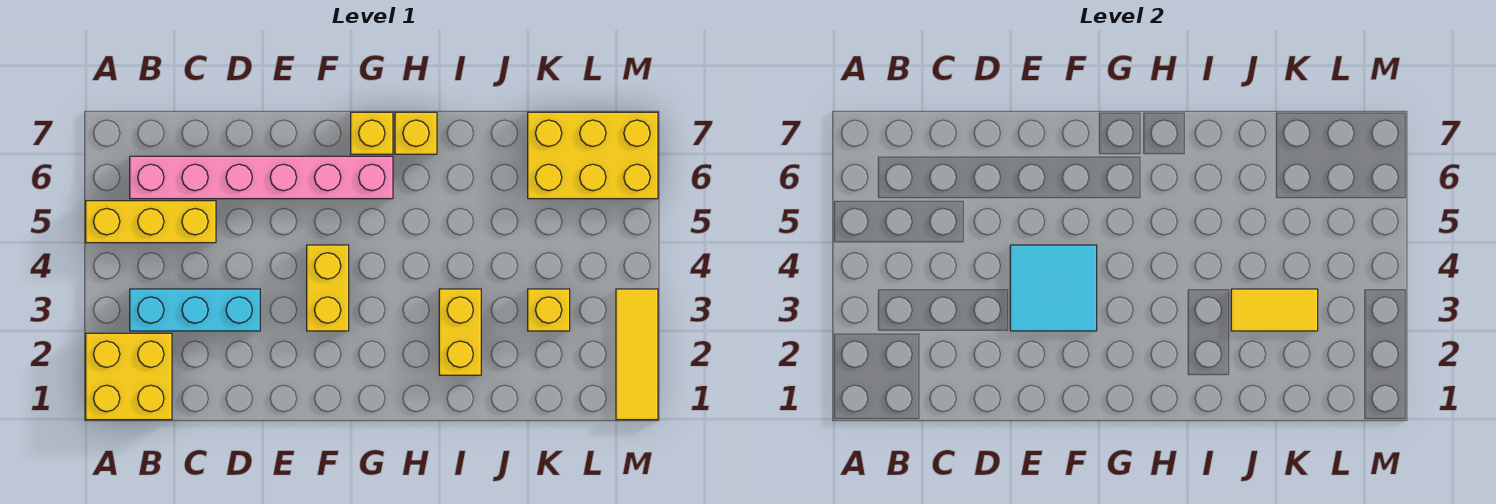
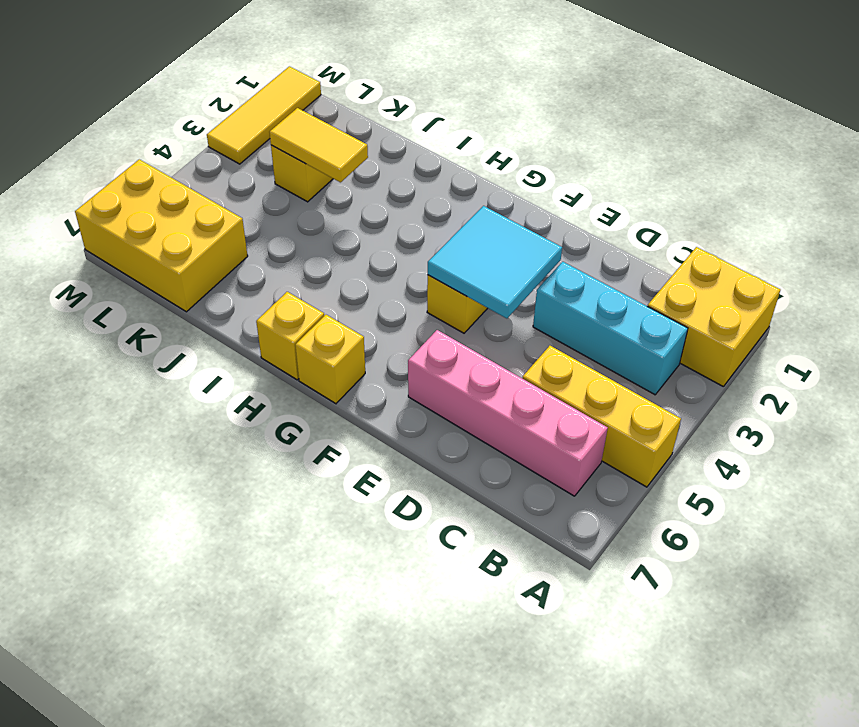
pink brick B6:G6 level 1 -> pink brick B6:E6 level 1
yellow brick I2:I3 level 1 -> none

